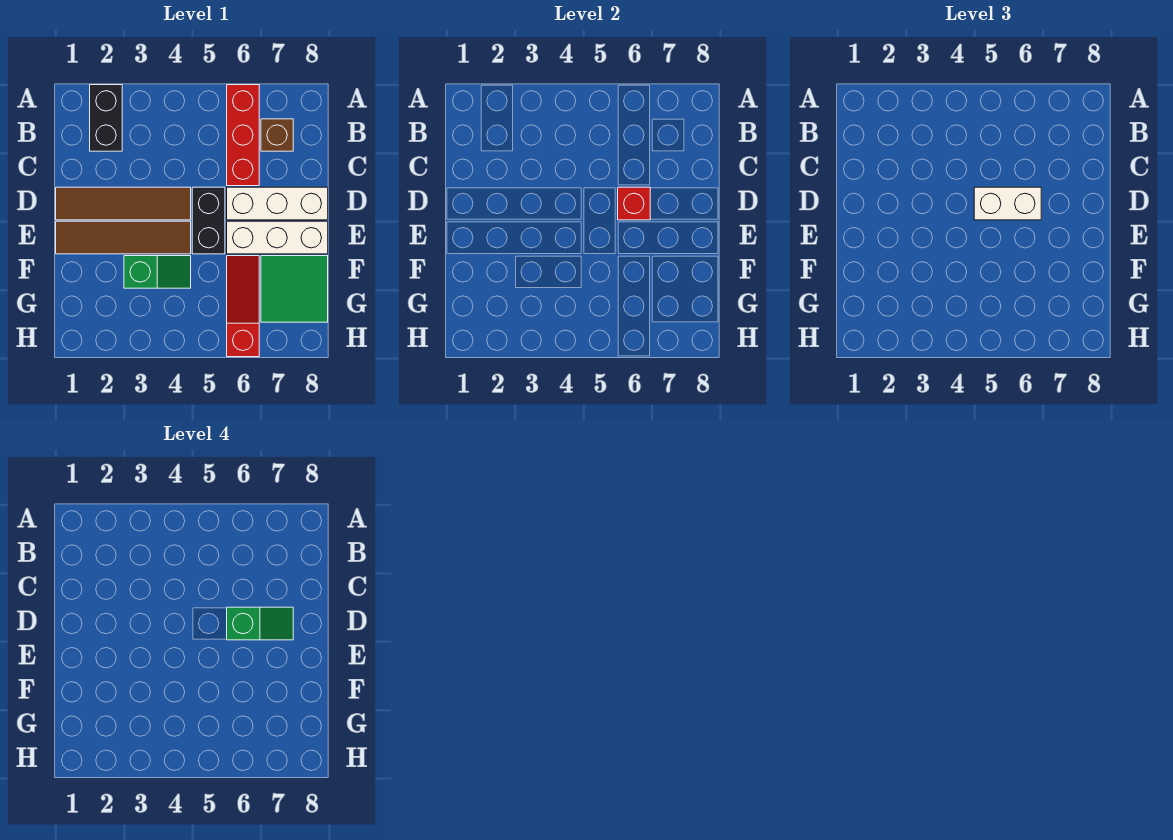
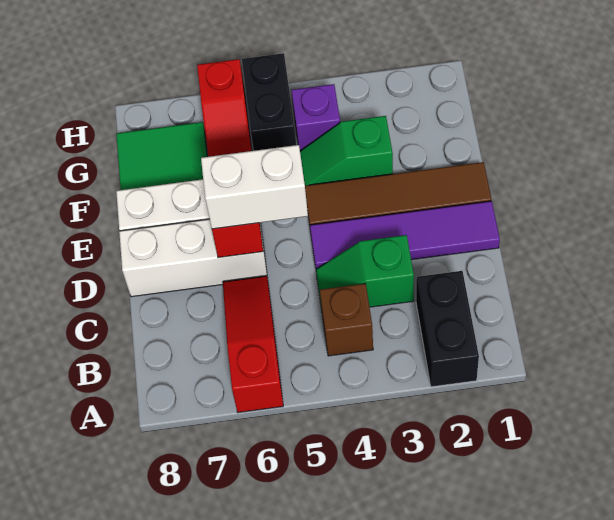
red brick A6:C6 level 1 -> red slope A6:C6 level 1 top A
brown brick B7 level 1 -> brown brick B4 level 1
brown tile D1:D4 level 1 -> purple tile D1:D4 level 1
black brick D5:E5 level 1 -> black brick G5:H5 level 1
green slope D6:D7 level 4 top 6 -> green slope C3:C4 level 1 top 3
none -> purple brick G4 level 1

